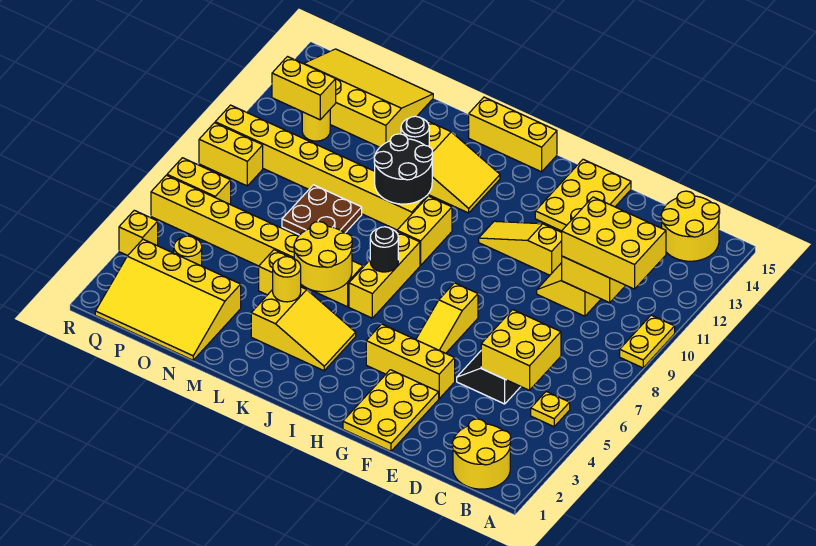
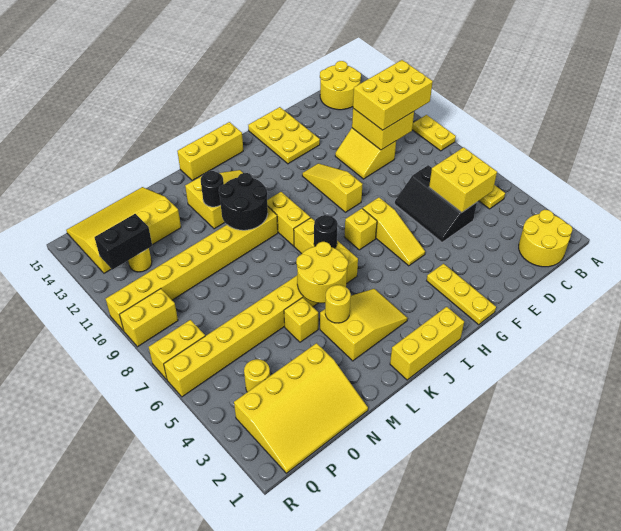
yellow plate F1:G3 level 1 -> yellow plate G1:G3 level 1
yellow brick F4:H4 level 1 -> yellow brick I1:K1 level 1
yellow slope F11:H11 level 1 top F -> yellow slope G9:G11 level 1 top 9
brown plate M8:N9 level 1 -> none
yellow brick P12:Q12 level 2 -> black brick P12:Q12 level 2
yellow brick R4 level 1 -> yellow brick H7 level 1

